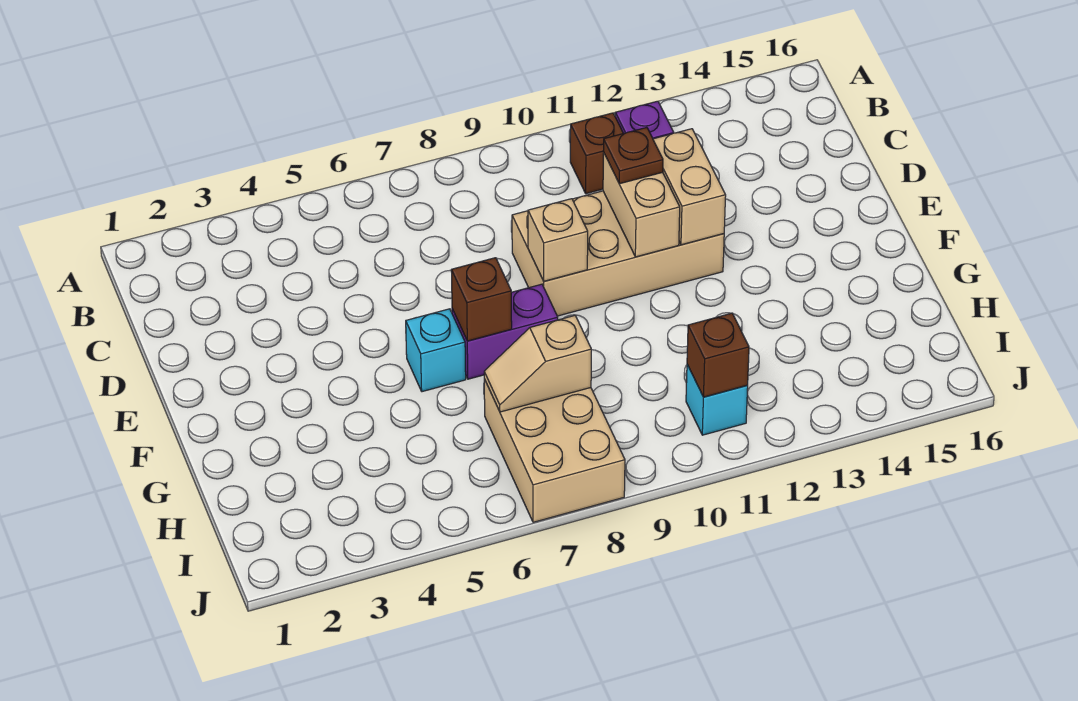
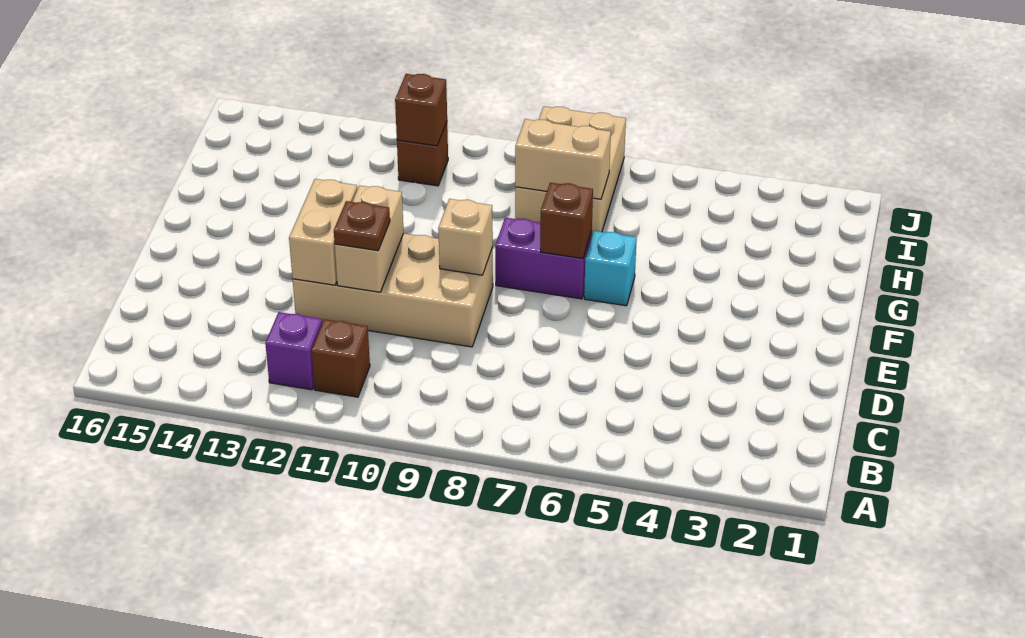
tan slope H7:H8 level 2 top 8 -> tan brick H7:H8 level 2
cyan brick I11 level 1 -> brown brick I11 level 1

